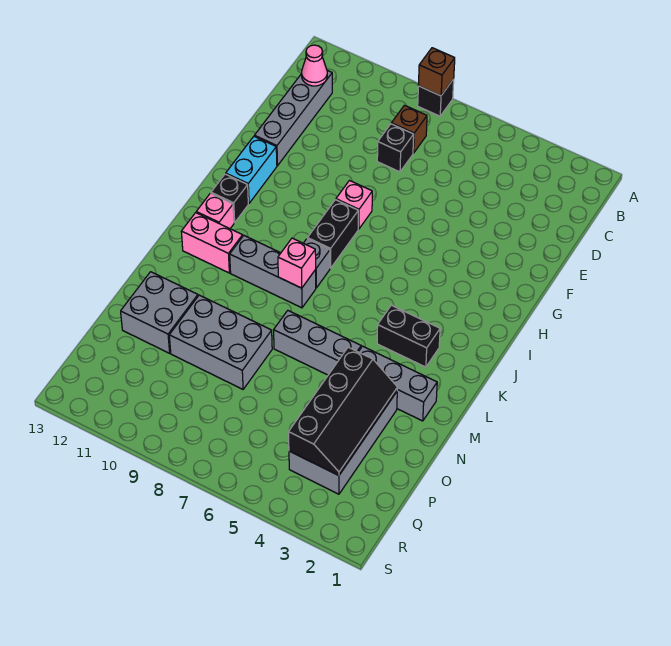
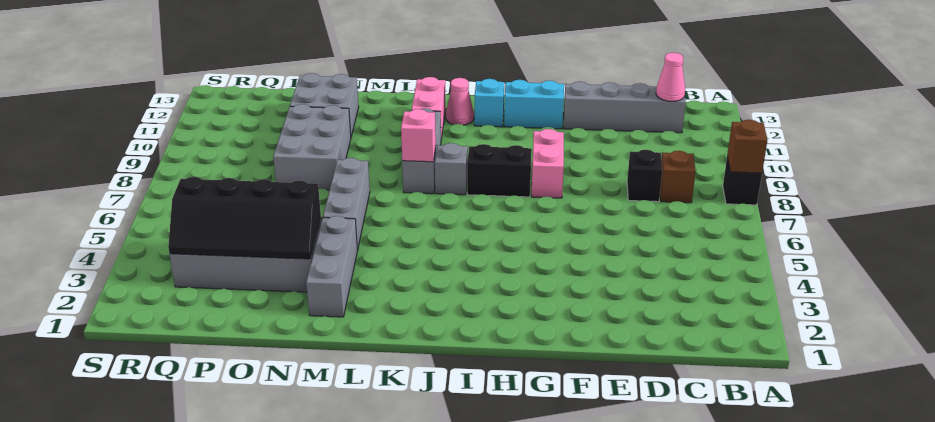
pink brick G8 level 1 -> pink brick G8:G9 level 1
black brick I12 level 1 -> cyan brick I12 level 1
pink brick J12 level 1 -> pink cone J12 level 1
black brick K3:K4 level 1 -> none

